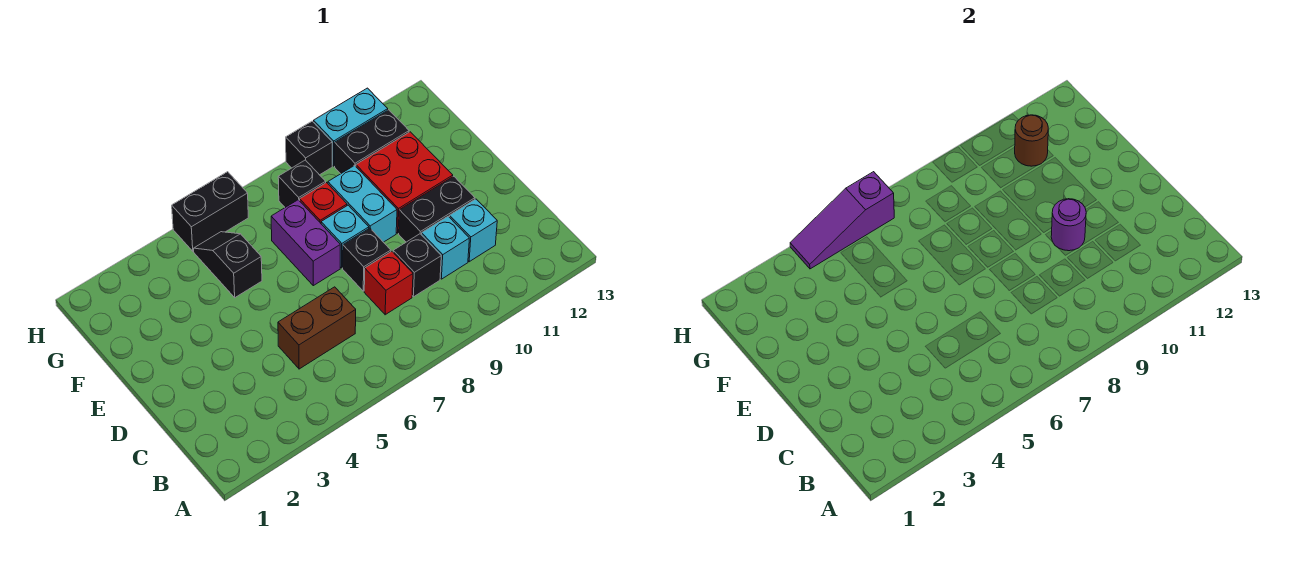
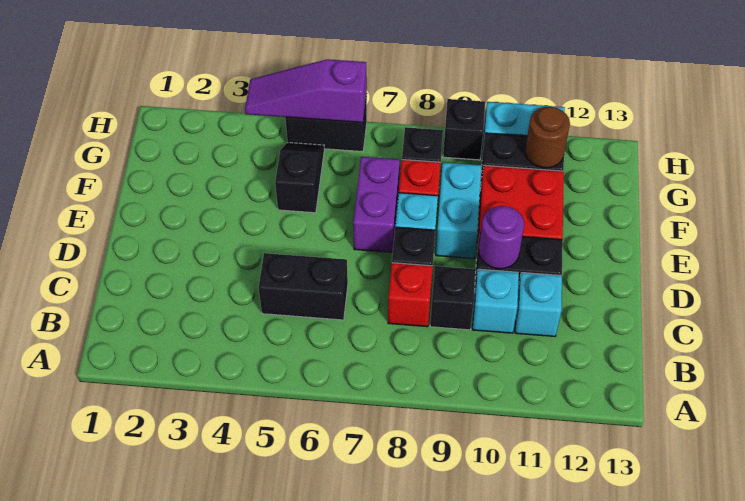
brown brick C5:C6 level 1 -> black brick C5:C6 level 1

